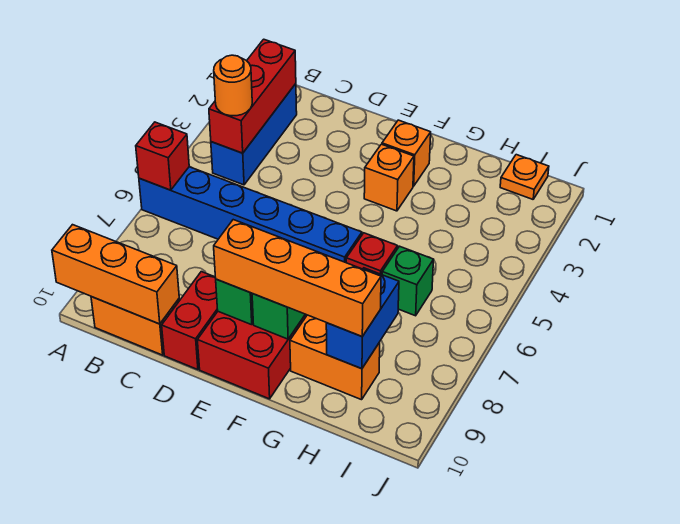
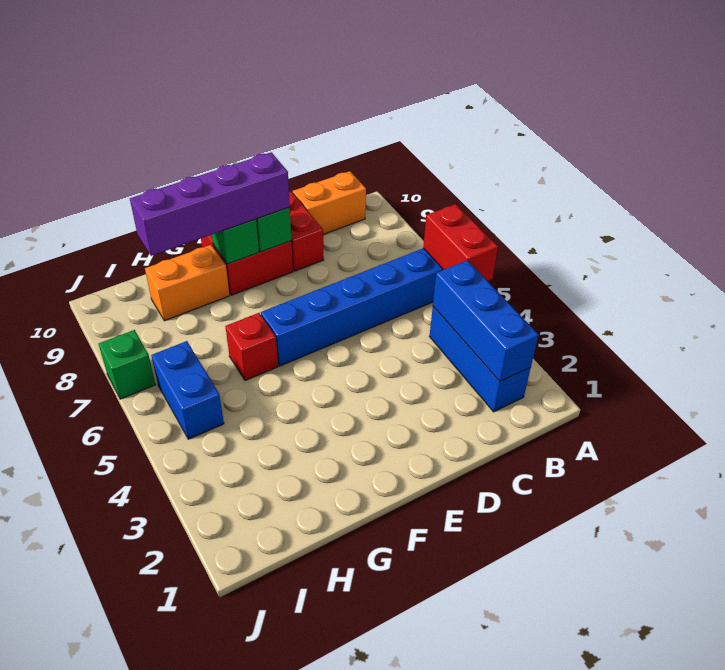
red brick A6 level 2 -> red brick A5:A6 level 2
orange brick A10:C10 level 2 -> none
red brick B2:B4 level 2 -> blue brick B2:B4 level 2
orange round brick B4 level 3 -> none
orange brick E9:H9 level 3 -> purple brick E9:H9 level 3
orange brick F2 level 1 -> none
orange brick F3 level 1 -> none
green brick H6 level 1 -> green brick J7 level 1
blue brick H8:H9 level 2 -> blue brick I5:I6 level 1
orange plate I1 level 1 -> none

